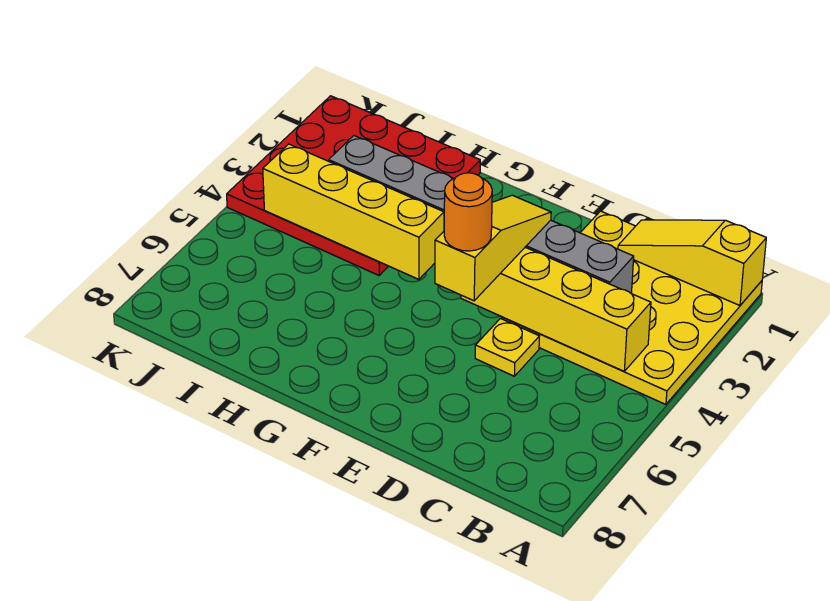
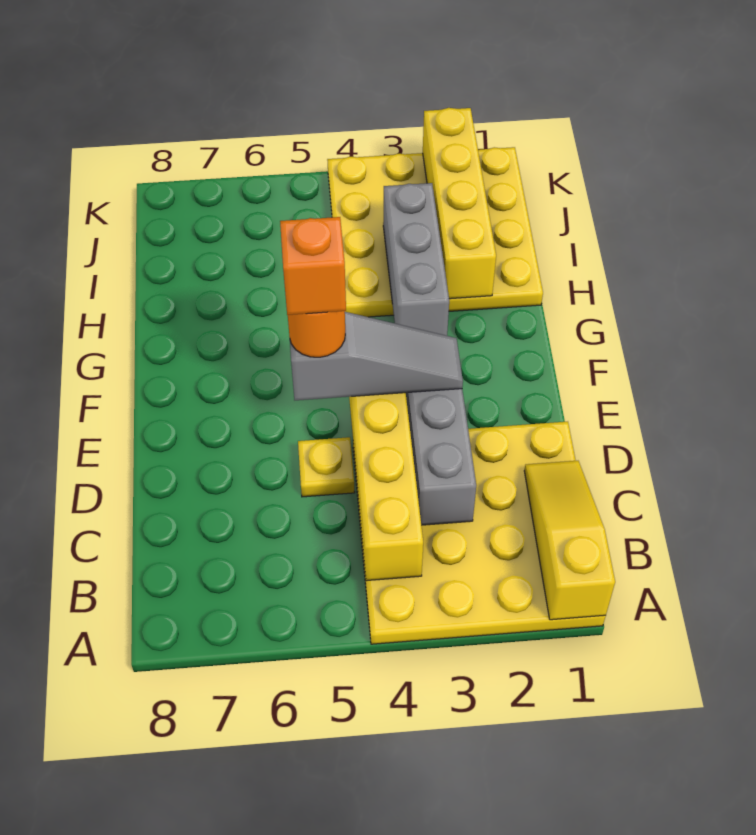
yellow slope E3:E5 level 3 top 5 -> grey slope E3:E5 level 3 top 5
none -> orange brick E5 level 5
yellow brick G4:J4 level 2 -> yellow brick H2:K2 level 2
red plate H1:K4 level 1 -> yellow plate H1:K4 level 1

